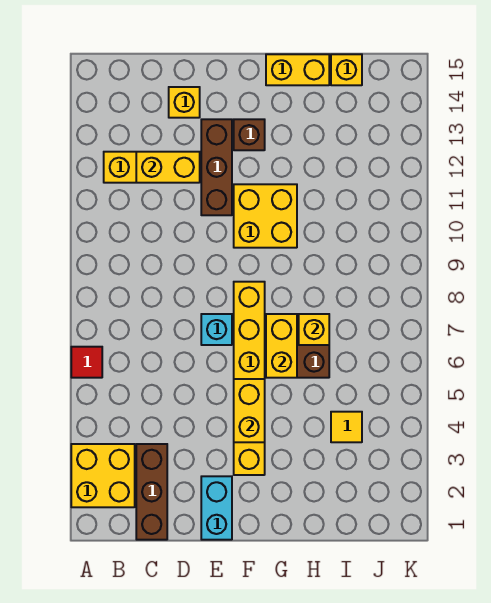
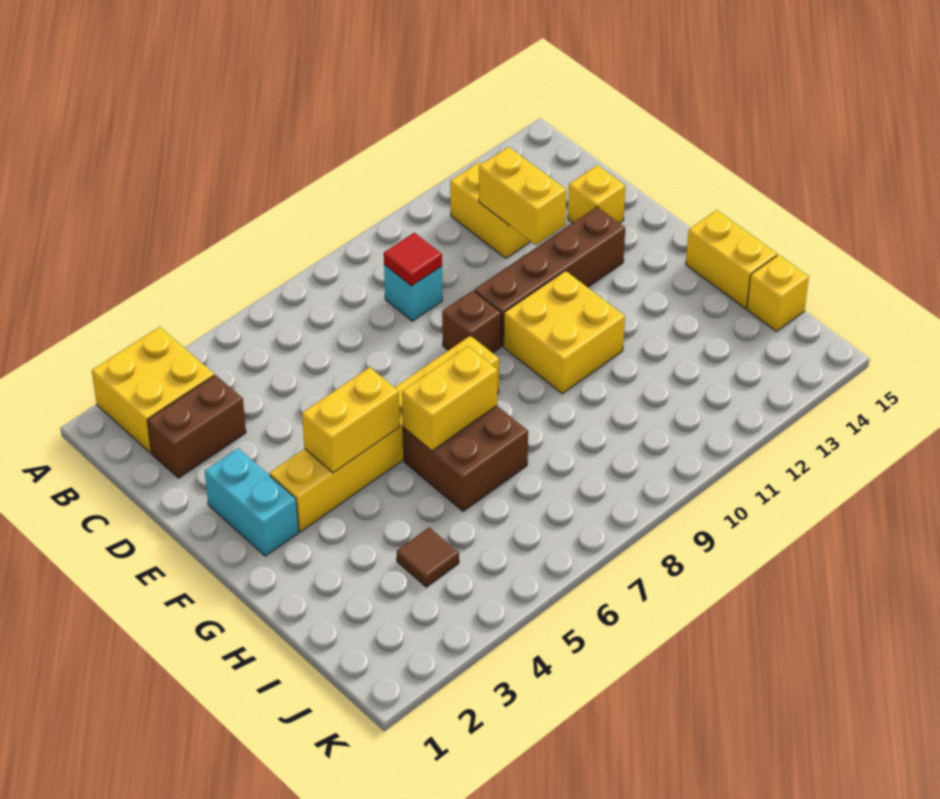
red tile A6 level 1 -> red tile C9 level 2
brown brick C1:C3 level 1 -> brown brick C2:C3 level 1
cyan brick E1:E2 level 1 -> cyan brick E2:F2 level 1
cyan brick E7 level 1 -> cyan brick C9 level 1
brown brick E11:E13 level 1 -> brown brick E10:E13 level 1
brown brick F13 level 1 -> brown brick E9 level 1
yellow brick H7 level 2 -> none
yellow tile I4 level 1 -> brown tile I4 level 1

